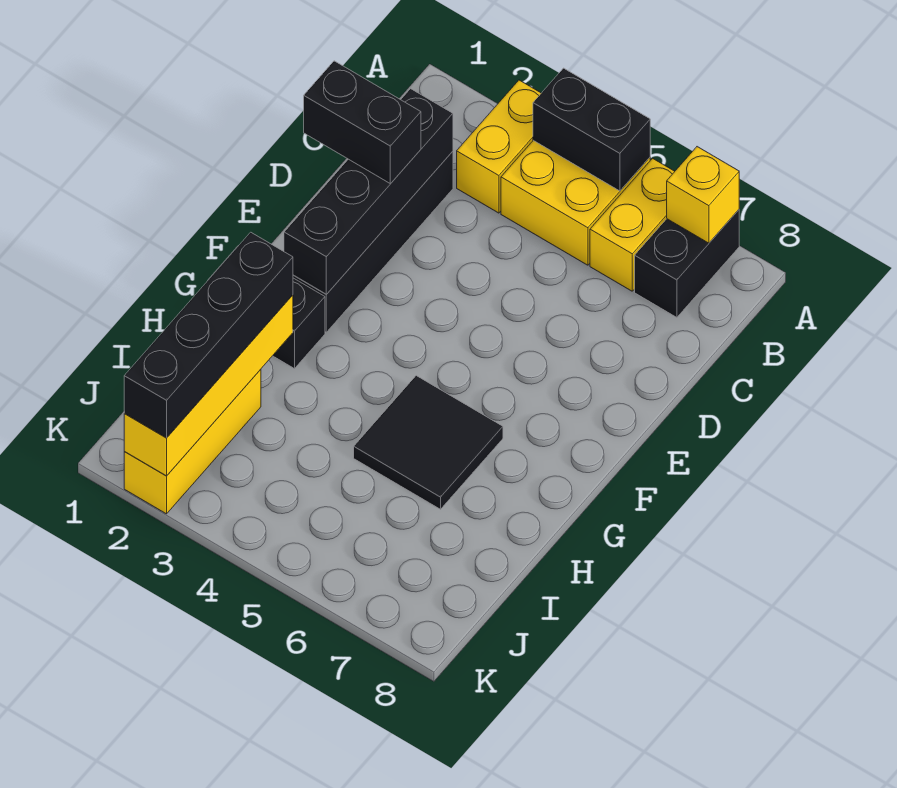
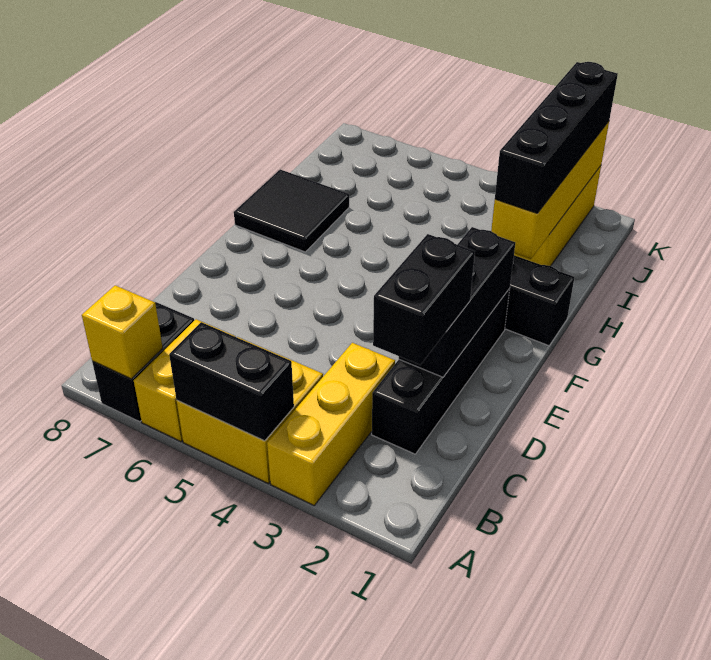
yellow brick A3:B3 level 1 -> yellow brick A3:C3 level 1
black brick C2:F2 level 2 -> black brick D2:F2 level 2
black brick D1:D2 level 3 -> black brick C2:D2 level 3
black tile G5:H6 level 1 -> black tile G7:H8 level 1

